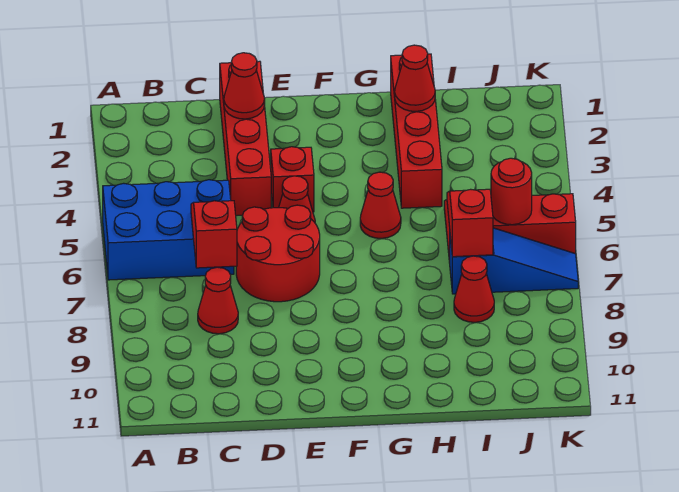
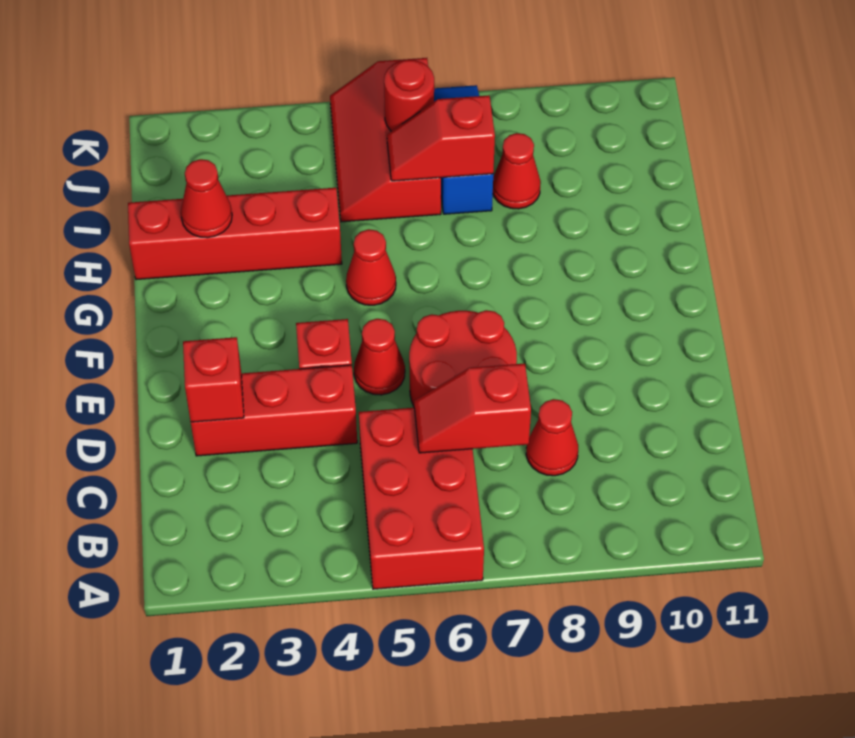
blue brick A5:C6 level 1 -> red brick A5:C6 level 1
red brick D1:D4 level 1 -> red brick D2:D4 level 1
red cone D2 level 2 -> red brick D2 level 2

